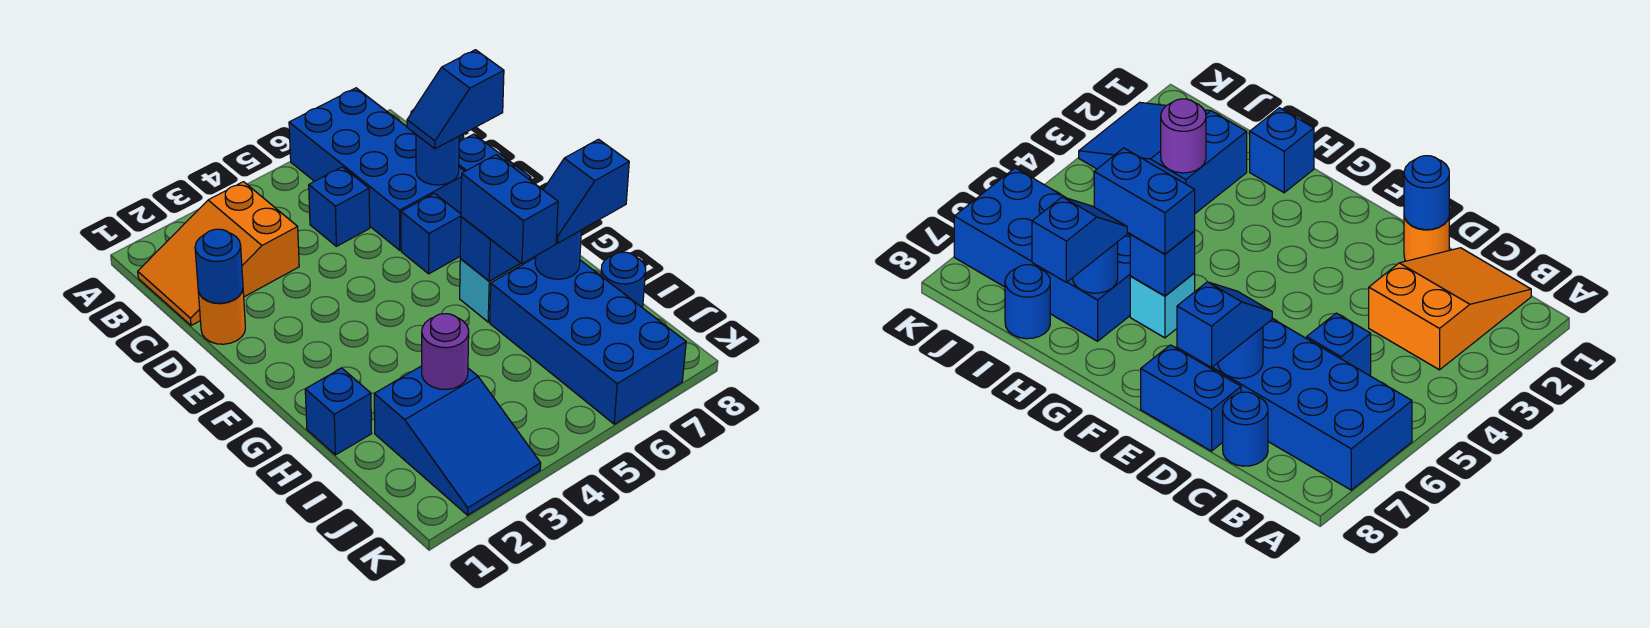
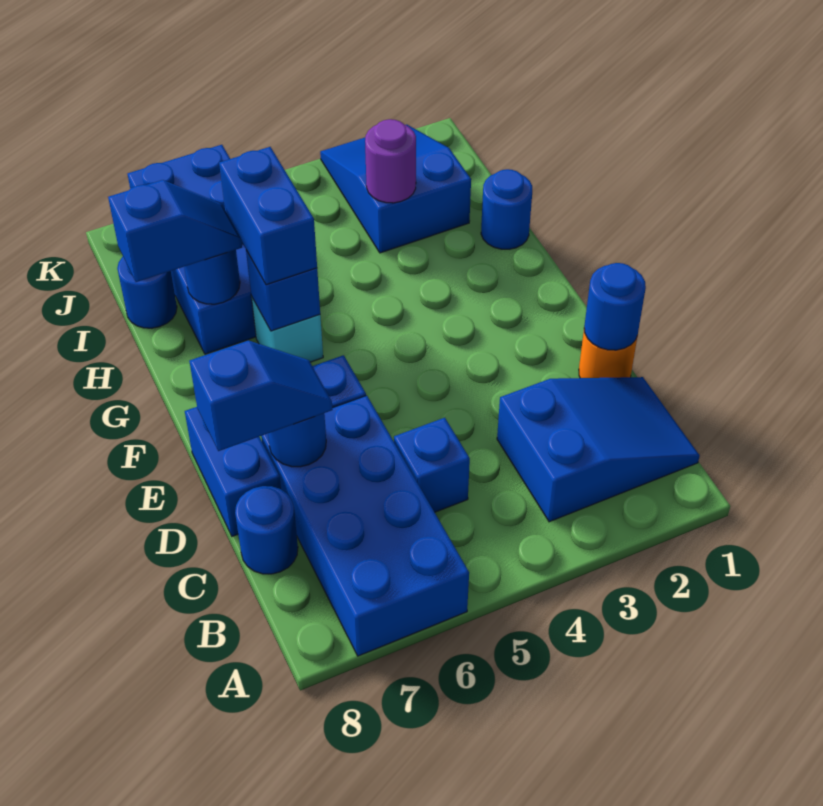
orange slope B1:C3 level 1 top 3 -> blue slope B1:C3 level 1 top 3
blue brick H1 level 1 -> blue round brick H1 level 1

